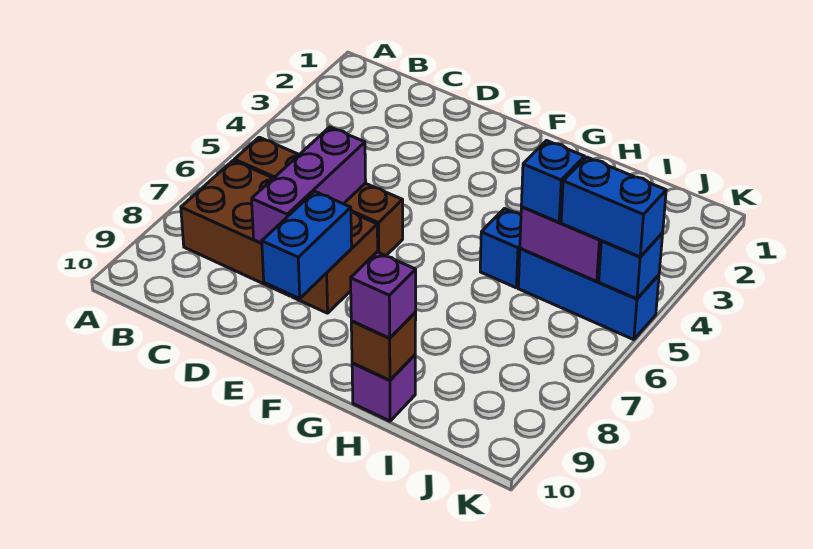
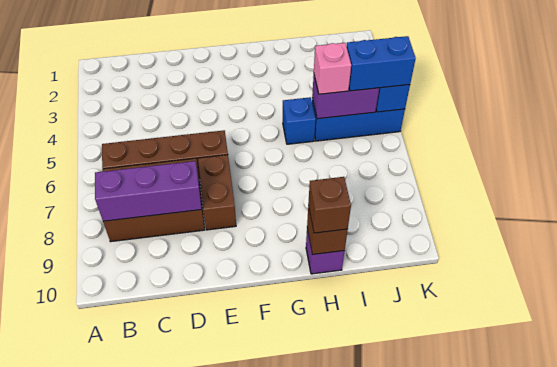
purple brick D6:D8 level 2 -> purple brick B8:D8 level 2
blue brick E8:E9 level 2 -> none
purple brick H10 level 3 -> brown brick H10 level 3
blue brick I5 level 3 -> pink brick I5 level 3

